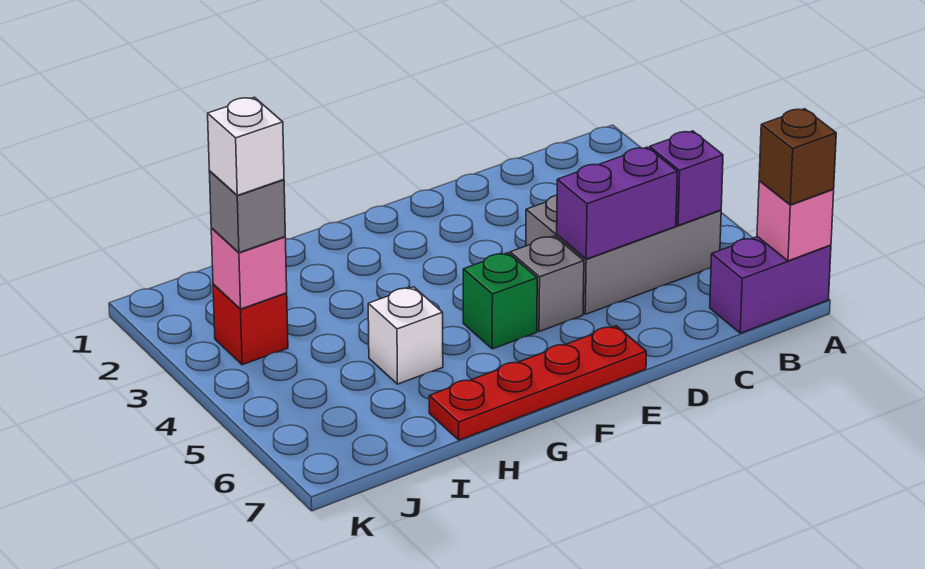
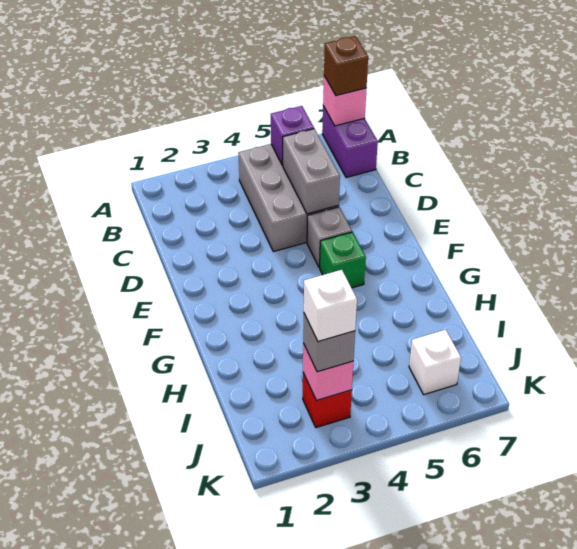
purple brick C5:D5 level 2 -> grey brick C5:D5 level 2
red plate E7:H7 level 1 -> none
white brick H5 level 1 -> white brick J6 level 1

